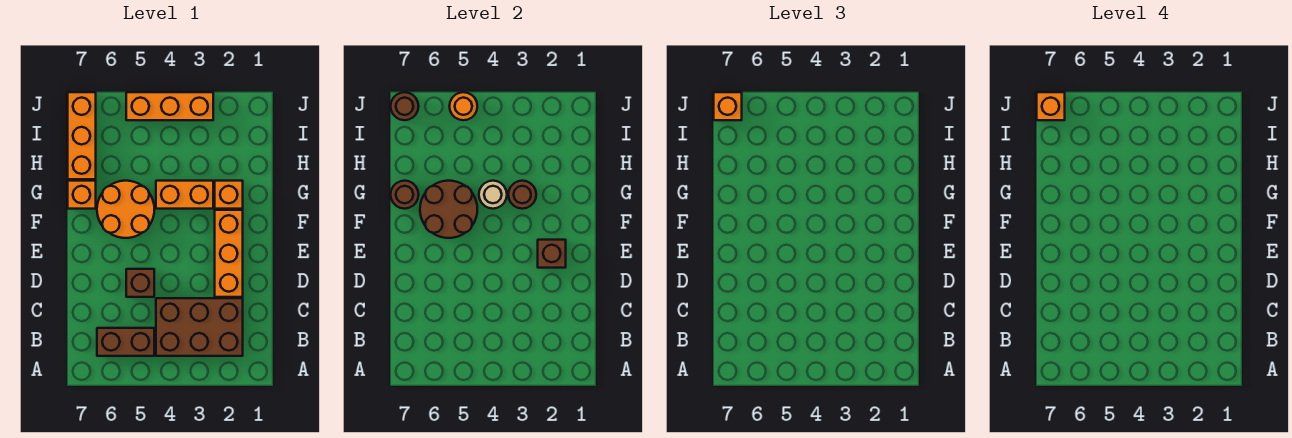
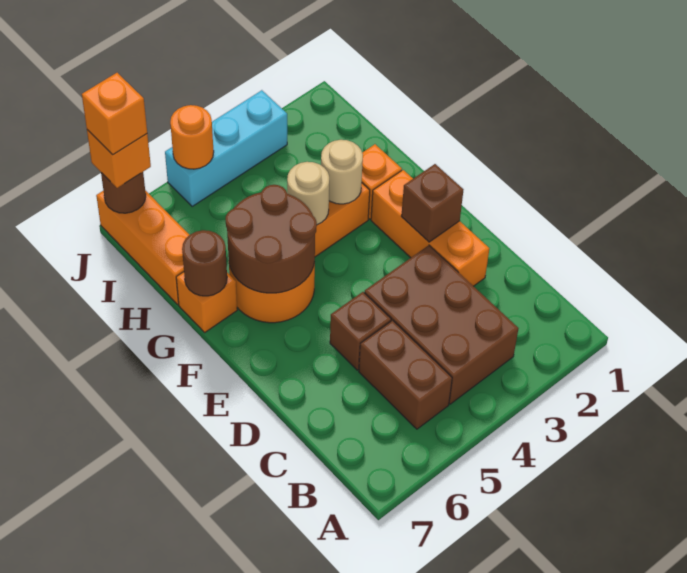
brown brick B2:C4 level 1 -> brown brick B3:D4 level 1
brown brick B5:B6 level 1 -> brown brick B5:C5 level 1
brown round brick G3 level 2 -> tan round brick G3 level 2
orange brick J3:J5 level 1 -> cyan brick J3:J5 level 1

